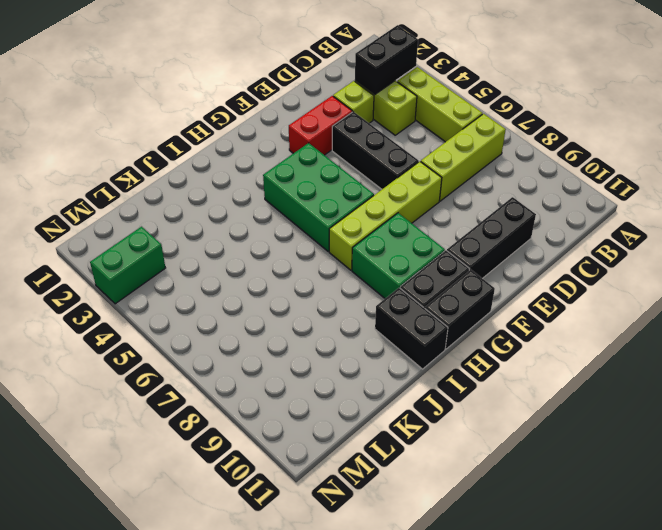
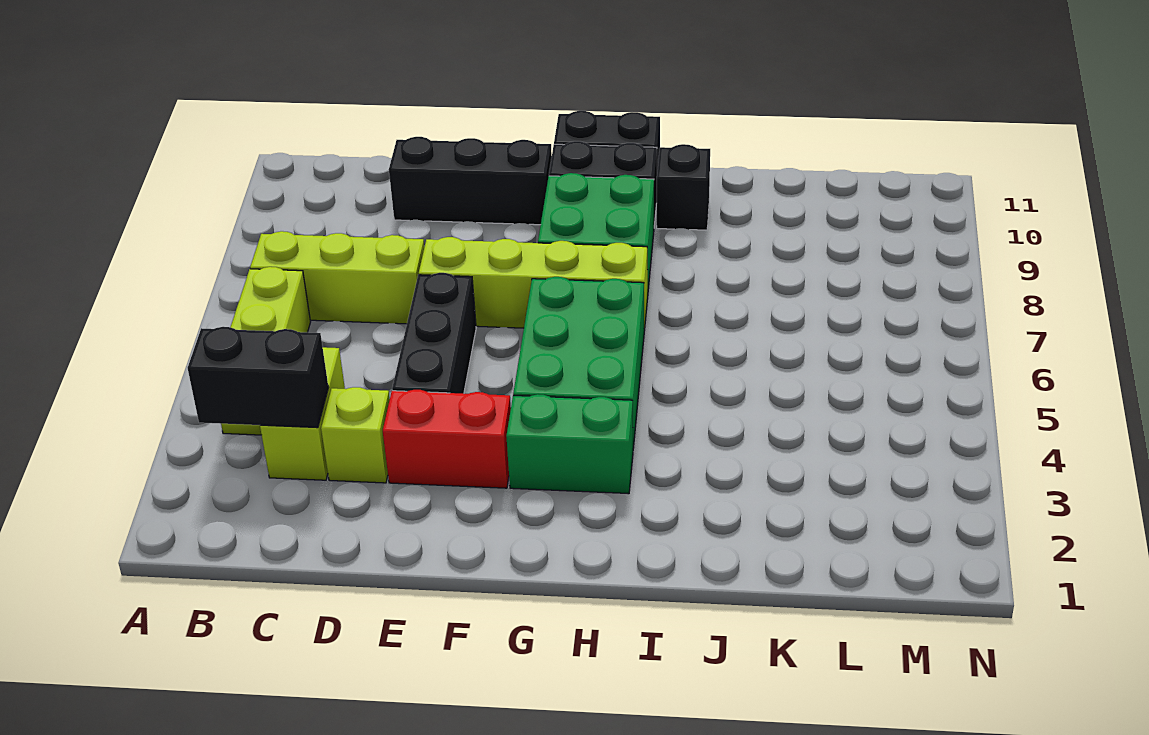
black brick I10:I11 level 1 -> black brick I10 level 1
green brick M3:N3 level 1 -> green brick G3:H3 level 1

